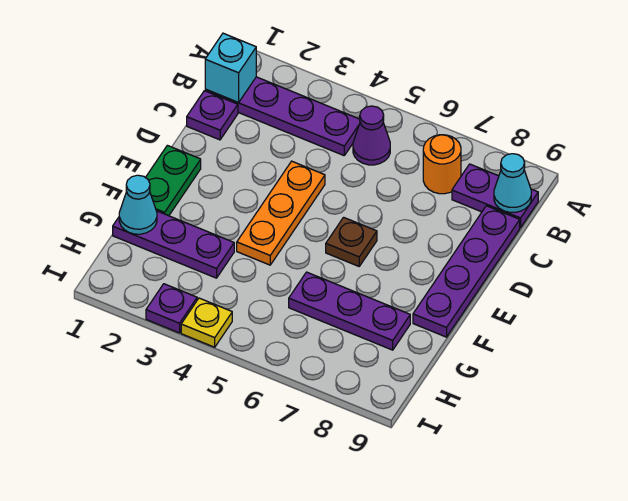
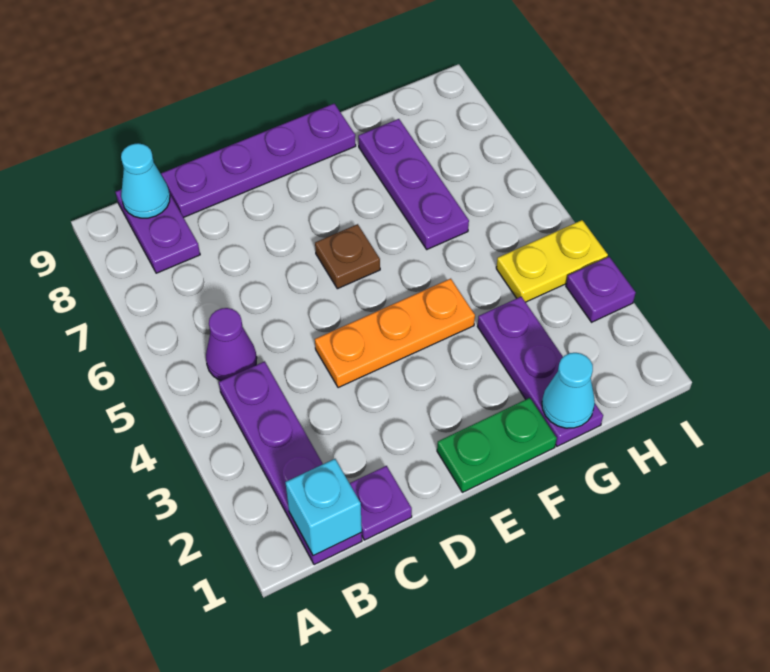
orange round brick B7 level 1 -> none
yellow plate I4 level 1 -> yellow plate H4:I4 level 1

